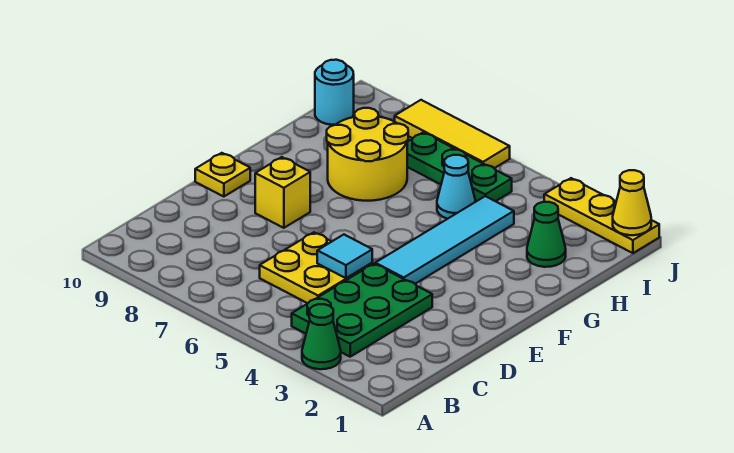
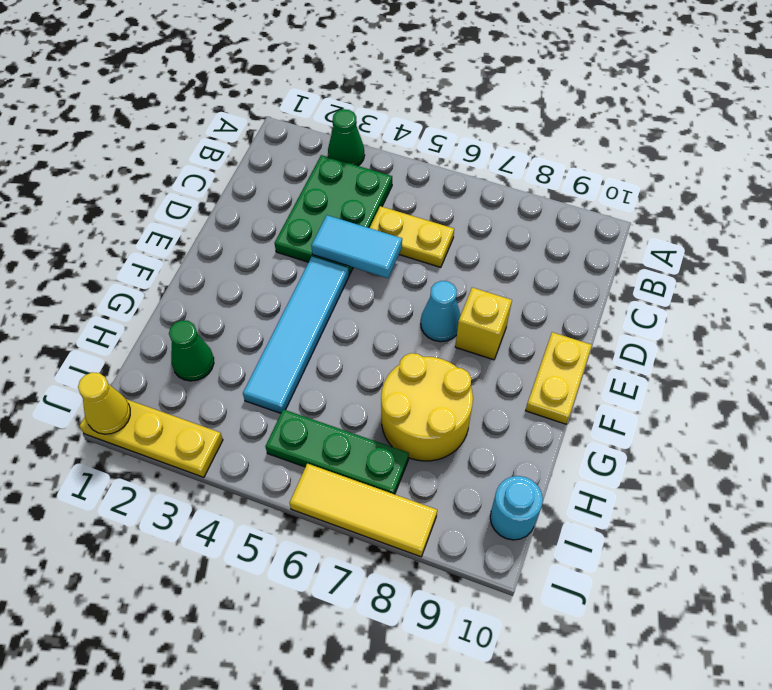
yellow plate C5:D6 level 1 -> yellow plate C5:C6 level 1
cyan tile D5 level 2 -> cyan tile D4:D5 level 2
yellow plate E10 level 1 -> yellow plate E10:F10 level 1
cyan cone H5 level 1 -> cyan cone E7 level 1

